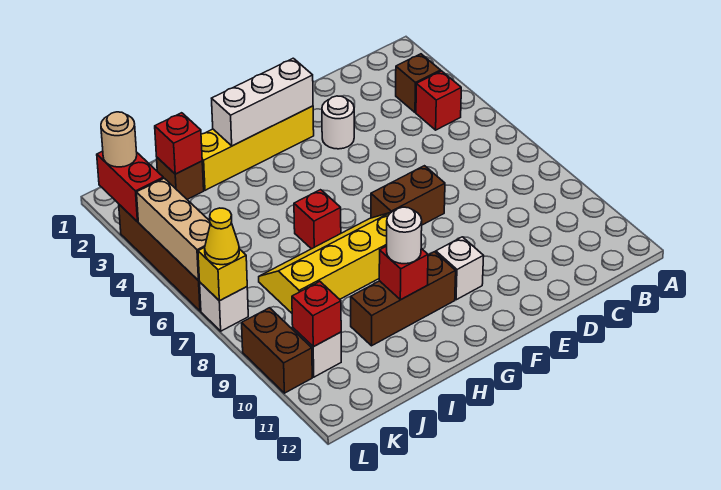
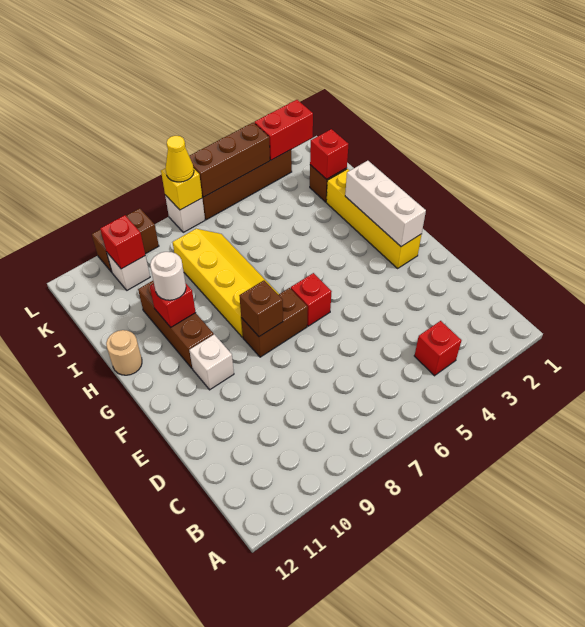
brown brick B3 level 1 -> brown brick F8 level 2
white round brick E3 level 1 -> none
brown brick E7:F7 level 1 -> brown brick F7:F8 level 1
red brick H6 level 1 -> red brick F6 level 1
tan round brick L2 level 3 -> tan round brick H12 level 1
tan brick L4:L6 level 2 -> brown brick L4:L6 level 2

